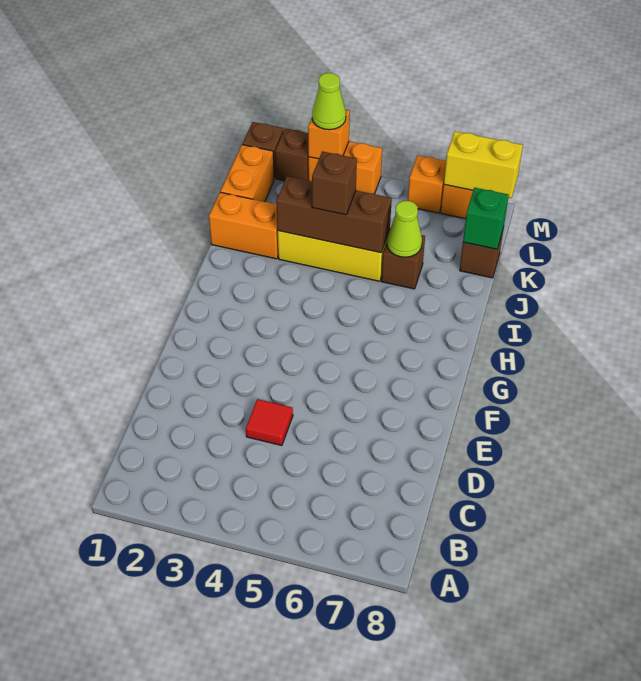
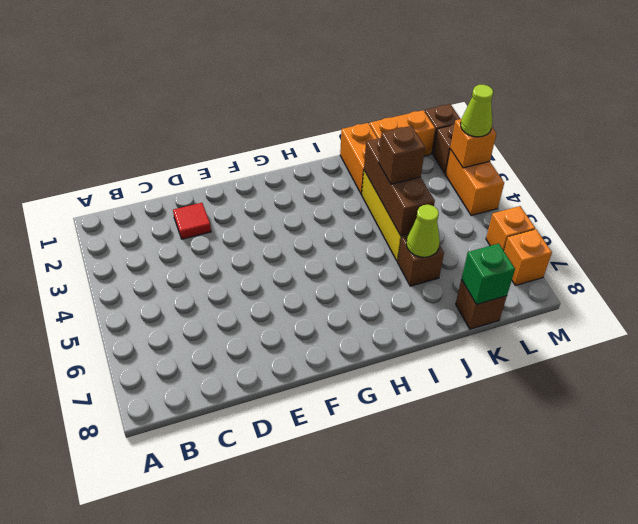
red tile D4 level 1 -> red tile D2 level 1
yellow brick M7:M8 level 2 -> none

